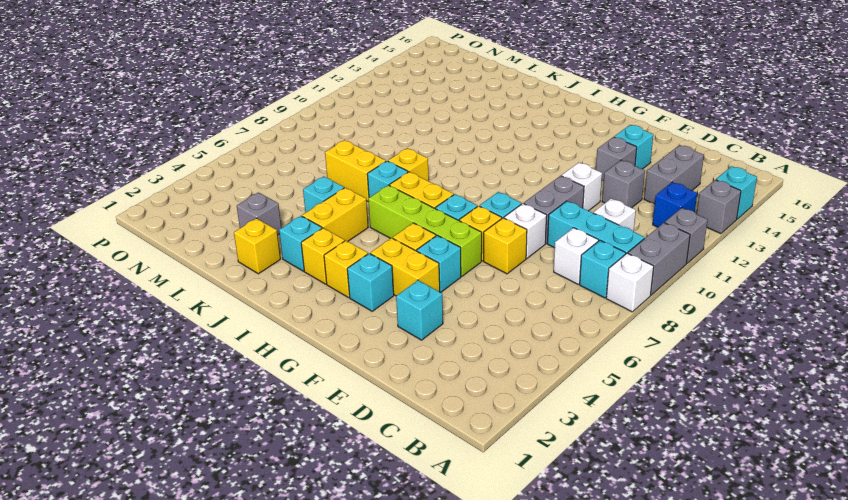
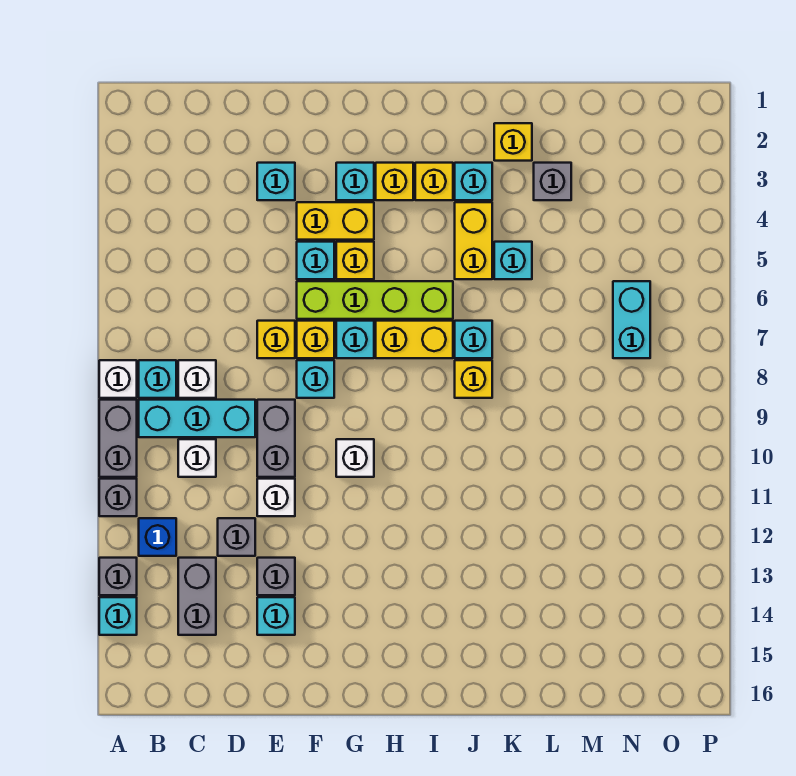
white brick E8 level 1 -> white brick G10 level 1
yellow brick K7:L7 level 1 -> none
none -> cyan brick N6:N7 level 1

